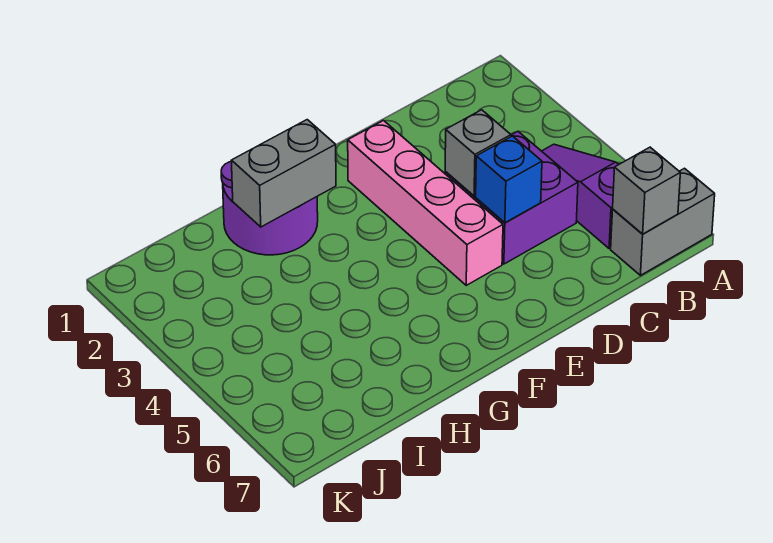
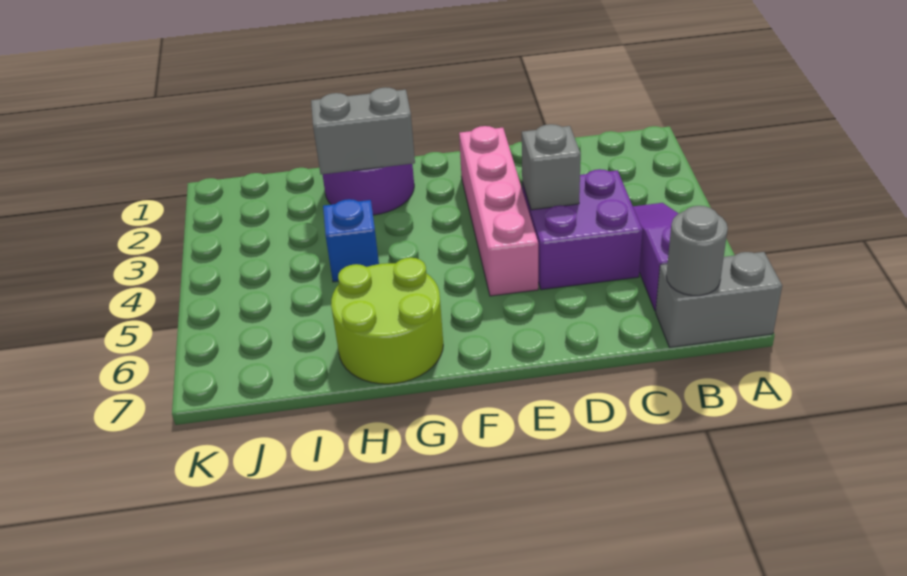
grey brick B7 level 2 -> grey round brick B7 level 2
blue brick D5 level 2 -> blue brick H4 level 1
none -> lime round brick G6:H7 level 1

